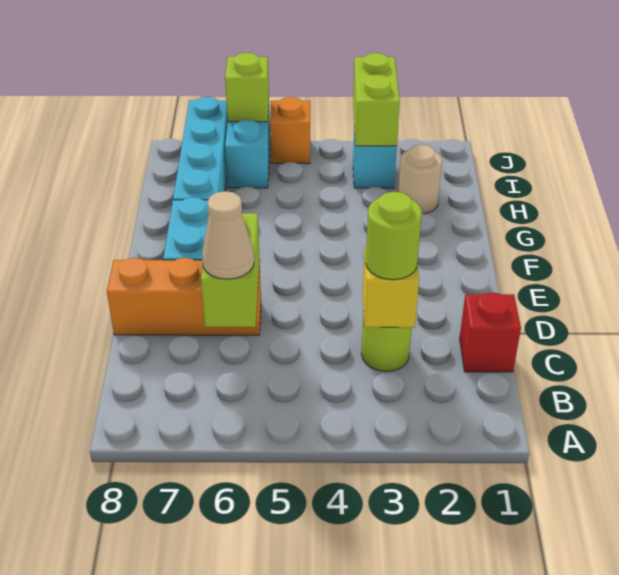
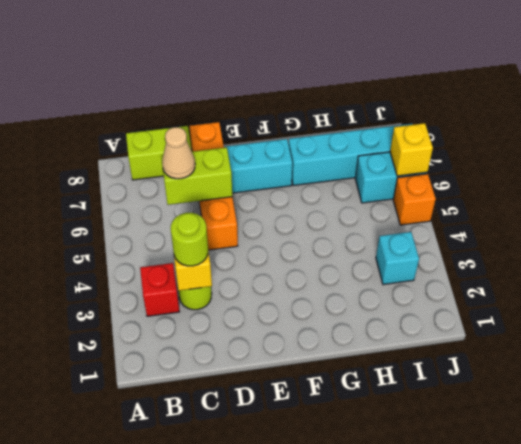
red brick C1 level 1 -> red brick B3 level 1
orange brick D6:D8 level 1 -> orange brick D5:D8 level 1
tan round brick H2 level 1 -> none
lime brick I3:J3 level 2 -> lime brick B8:C8 level 1
lime brick J6 level 2 -> yellow brick J6 level 2

